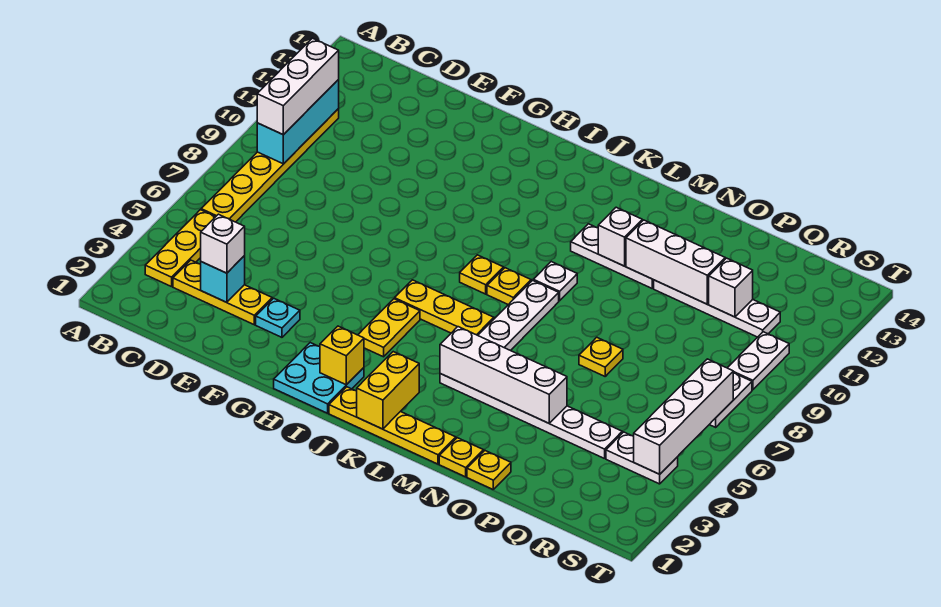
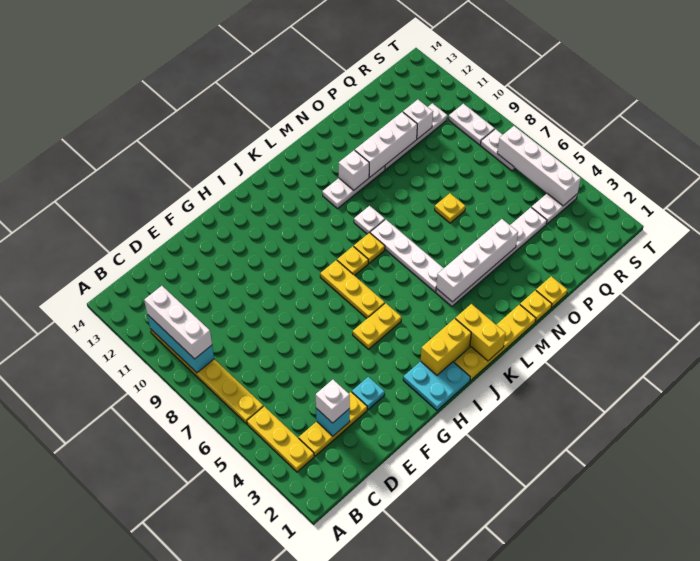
yellow brick I2 level 2 -> yellow brick I2:J2 level 2
yellow plate I4:I5 level 1 -> yellow plate H5:I5 level 1
yellow plate I6:K6 level 1 -> yellow plate I6:I8 level 1

